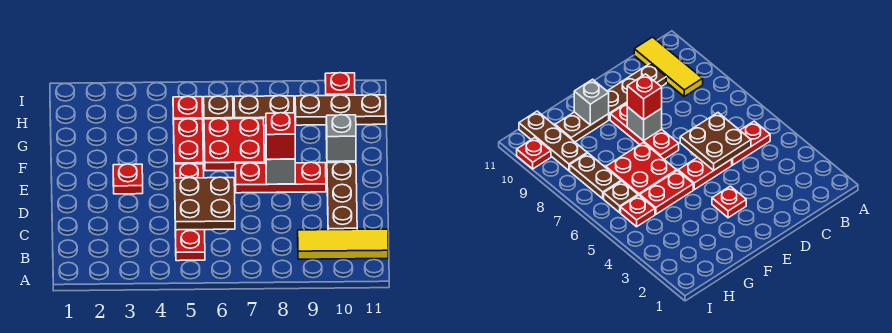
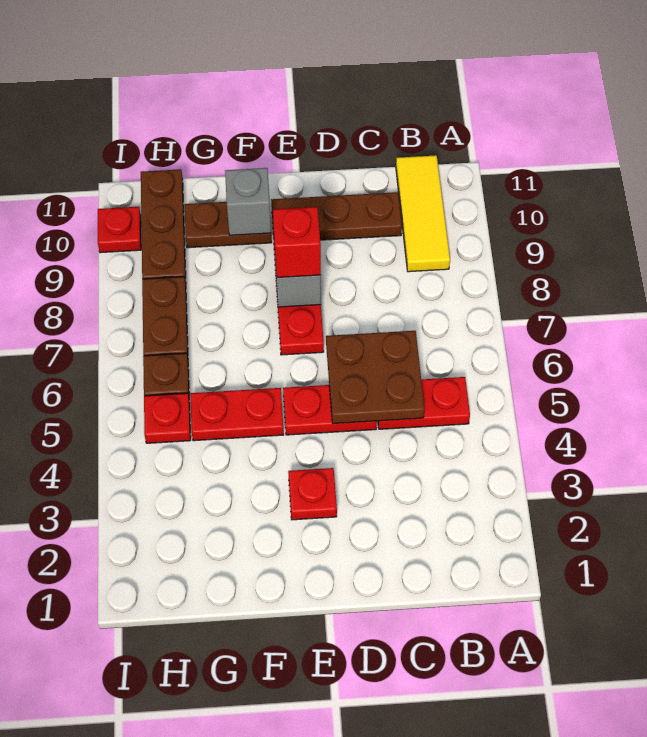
red plate F6:G7 level 1 -> none

